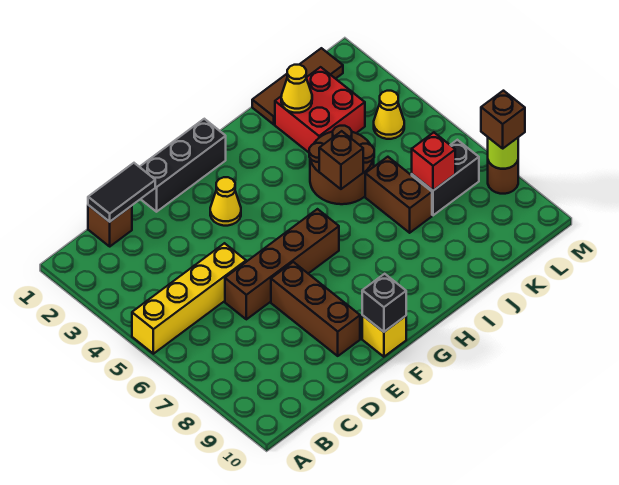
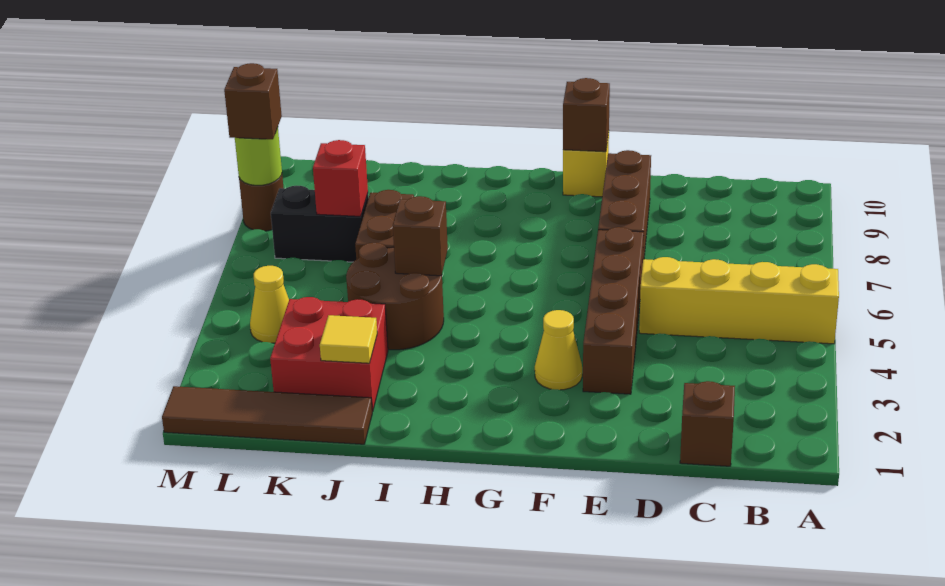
black tile C1:D1 level 2 -> none
brown brick D6:G6 level 1 -> brown brick E3:E6 level 1
black brick E1:G1 level 1 -> none
black brick F10 level 2 -> brown brick F10 level 2
brown tile J1:L1 level 1 -> brown tile J1:M1 level 1
yellow cone J2 level 2 -> yellow tile J2 level 2

